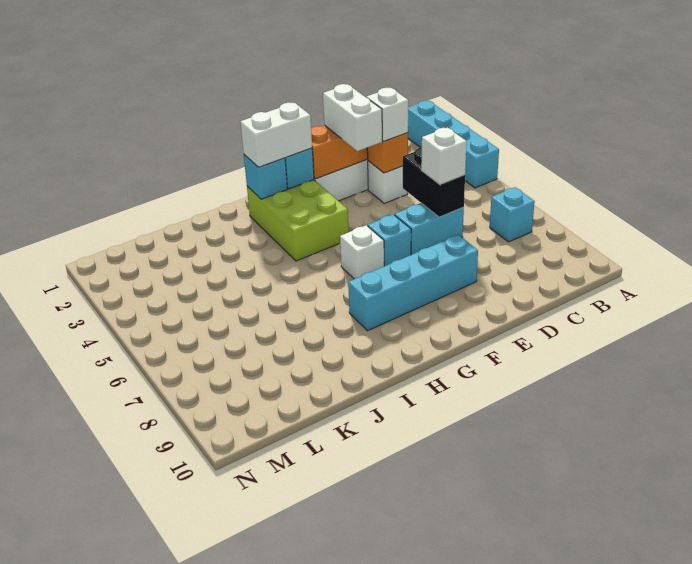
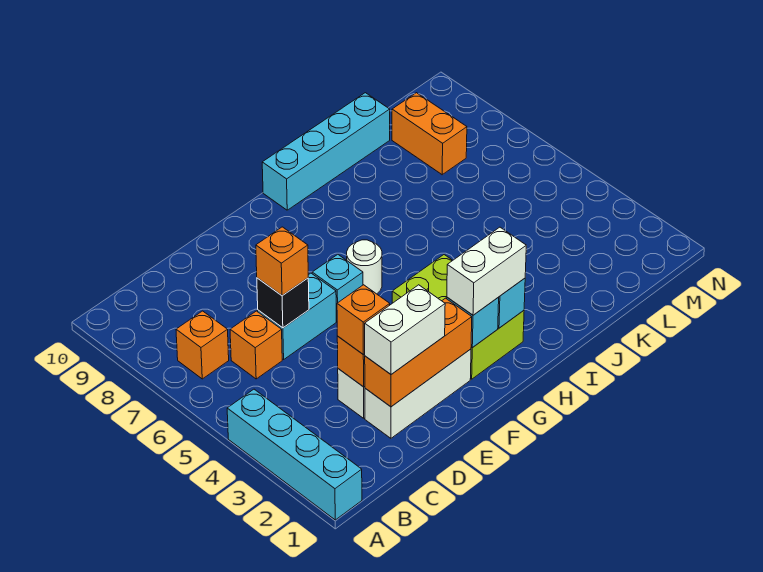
cyan brick B7 level 1 -> orange brick B7 level 1
none -> orange brick C6 level 1
white brick D3 level 3 -> orange brick D3 level 3
black brick D5:D6 level 2 -> black brick D6 level 2
white brick D6 level 3 -> orange brick D6 level 3
white brick E2:E3 level 3 -> white brick D2:E2 level 3
cyan brick E8:H8 level 1 -> cyan brick H10:K10 level 1
white brick G6 level 1 -> white round brick G6 level 1
none -> orange brick L8:L9 level 1

